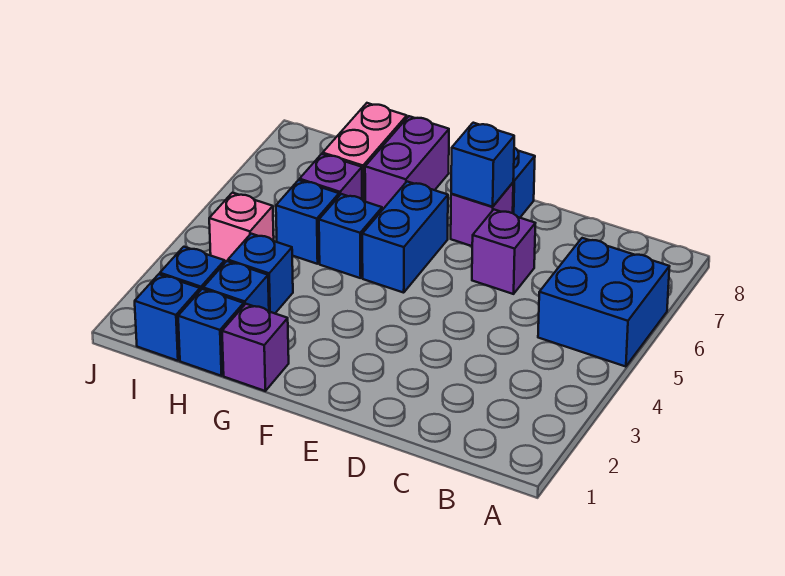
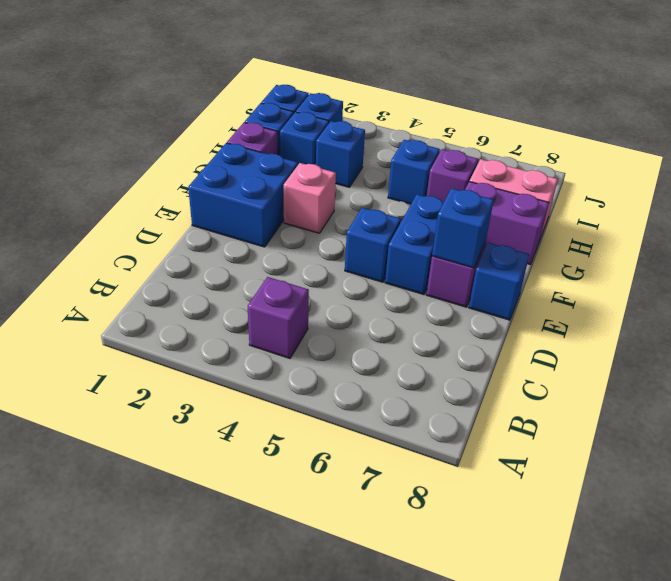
blue brick A5:B6 level 1 -> blue brick E1:F2 level 1
purple brick D6 level 1 -> purple brick B4 level 1
blue brick F5:F6 level 1 -> blue brick E6:F6 level 1
blue brick G5 level 1 -> blue brick E5 level 1
pink brick I4 level 1 -> pink brick F3 level 1

